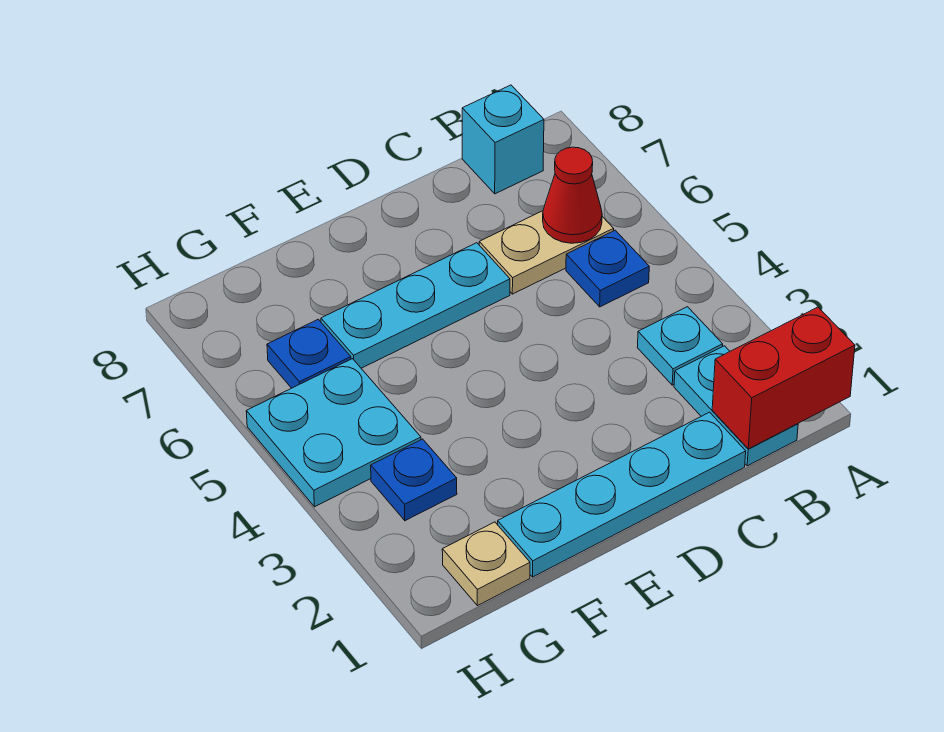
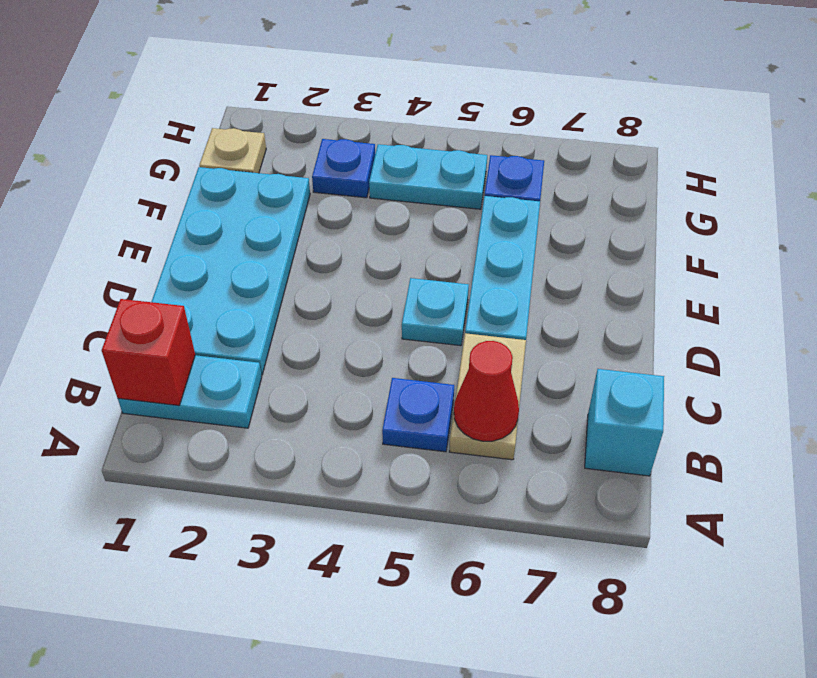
red brick A1:B1 level 2 -> red brick B1 level 2
cyan plate B3 level 1 -> cyan plate D5 level 1
cyan plate C1:F1 level 1 -> cyan plate C1:F2 level 1
cyan plate G4:H5 level 1 -> cyan plate G4:G5 level 1

